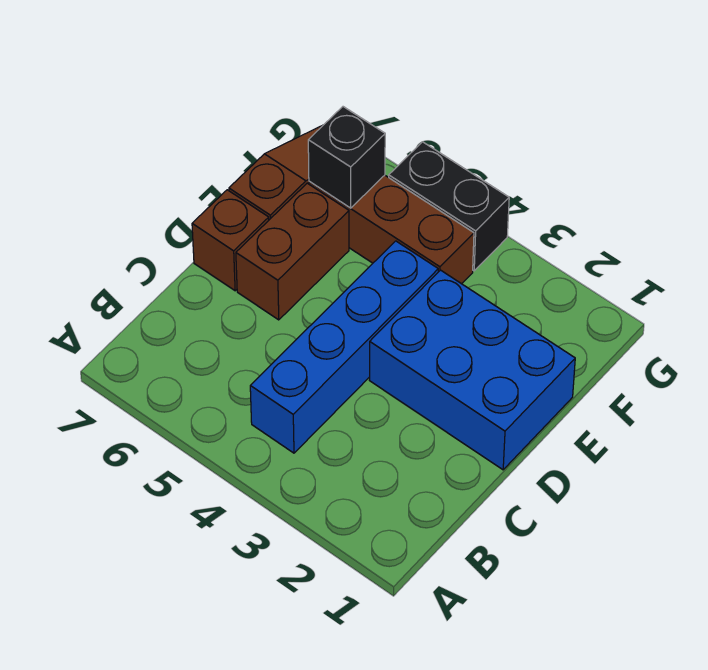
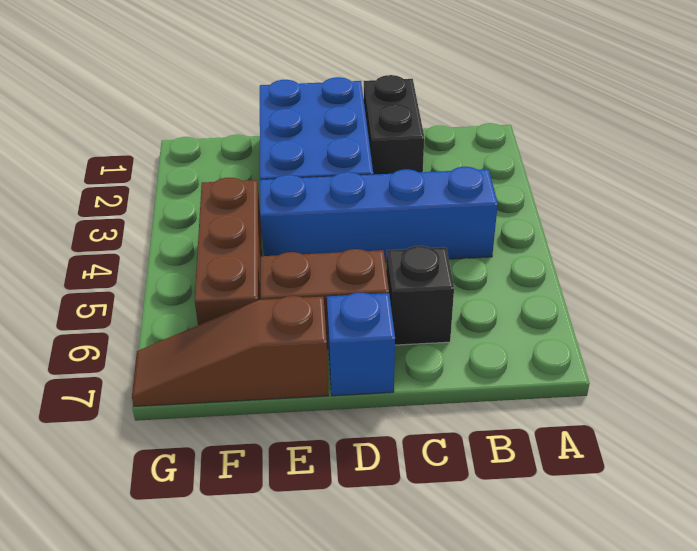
brown brick D7 level 1 -> blue brick D7 level 1
black brick F6 level 2 -> black brick C6 level 1
black brick G4:G5 level 1 -> black brick C1:C2 level 1

